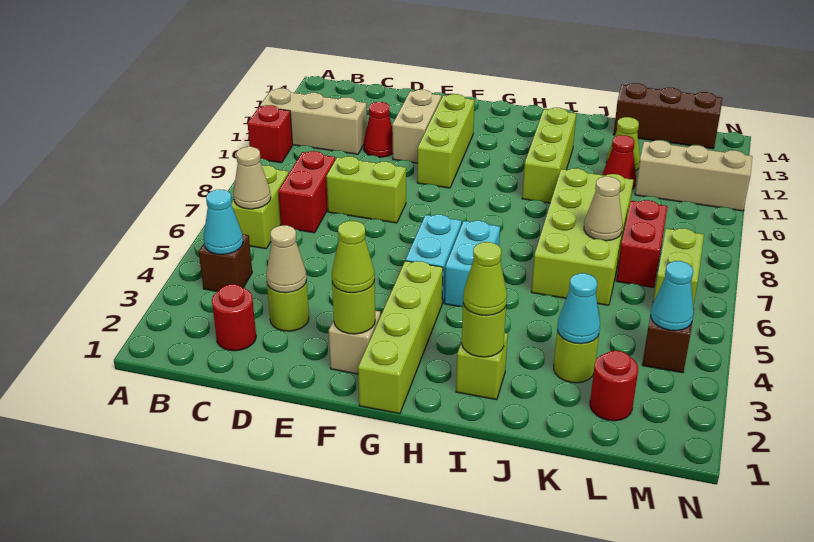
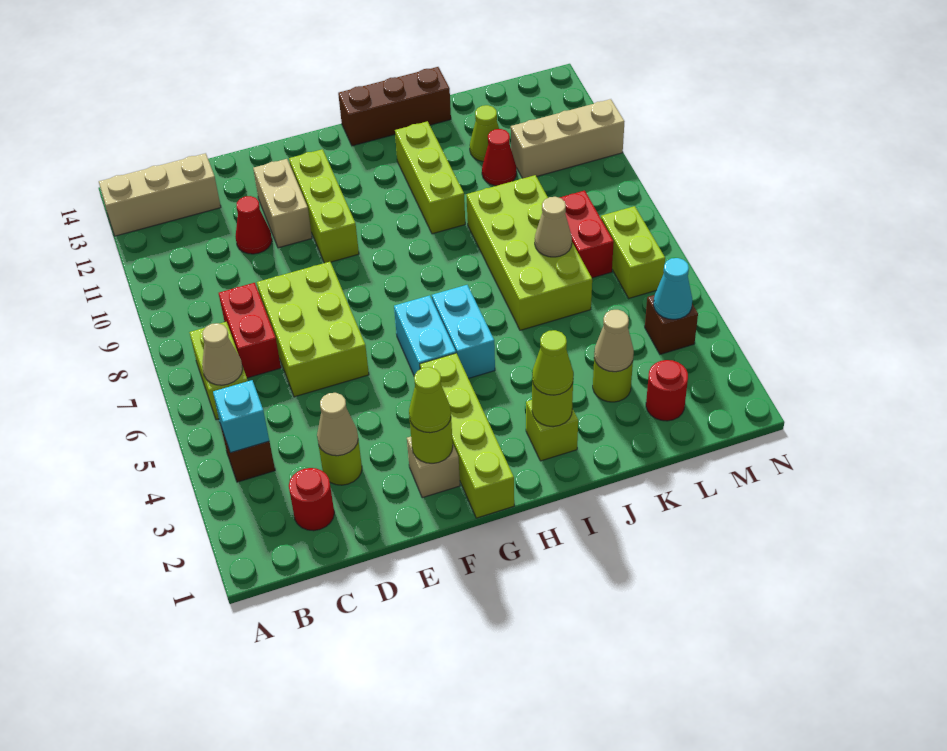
red brick A10 level 1 -> none
tan brick A11:C11 level 1 -> tan brick A13:C13 level 1
cyan cone B4 level 2 -> cyan brick B4 level 2
lime brick D8:E8 level 1 -> lime brick D6:E8 level 1
cyan cone K3 level 2 -> tan cone K3 level 2
brown brick K14:M14 level 1 -> brown brick H14:J14 level 1

